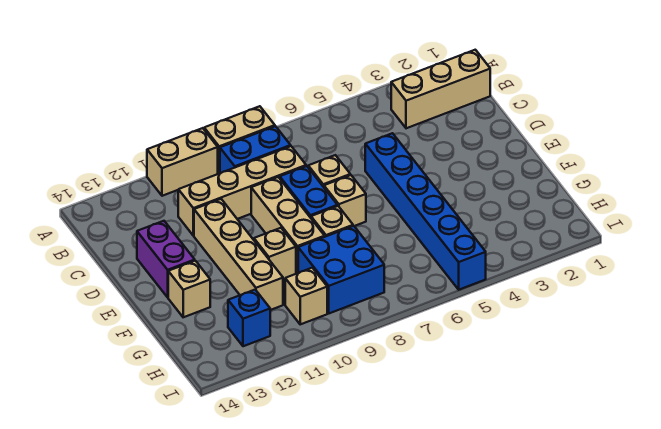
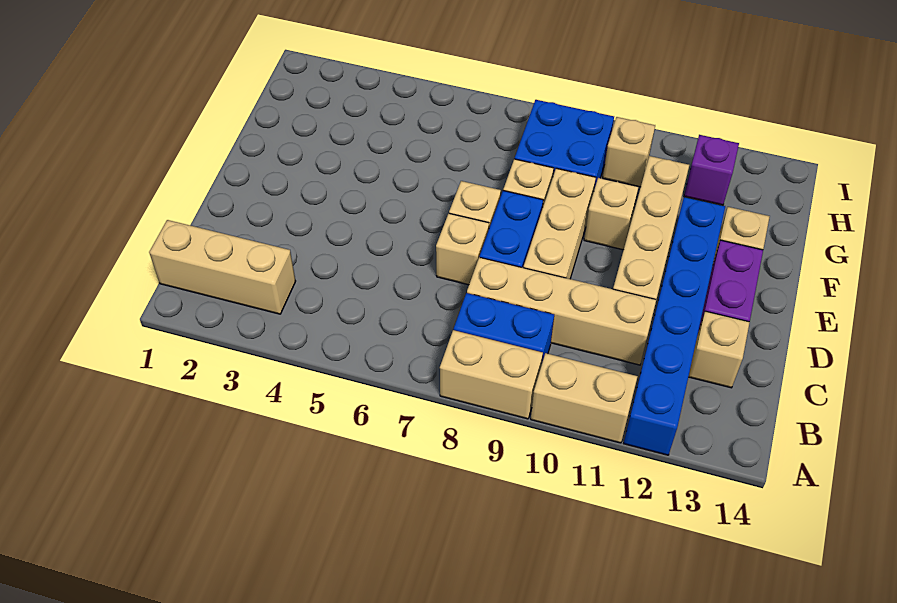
none -> tan brick C13 level 1
blue brick D5:I5 level 1 -> blue brick A12:F12 level 1
blue brick H12 level 1 -> purple brick H12 level 1

